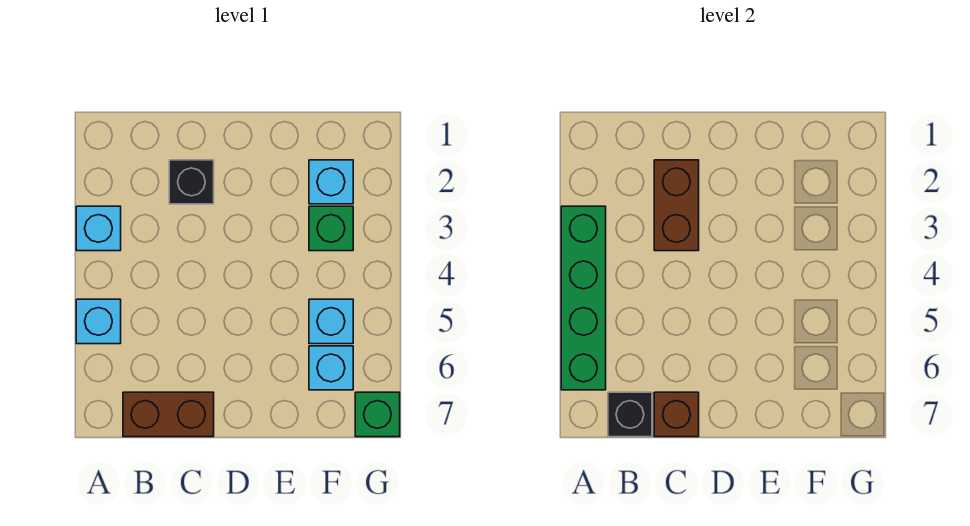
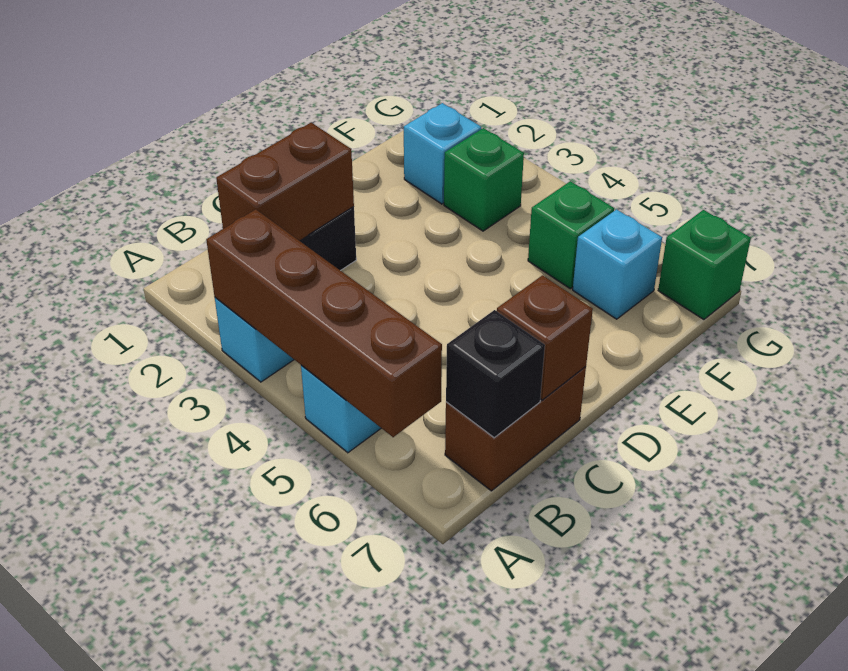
green brick A3:A6 level 2 -> brown brick A3:A6 level 2
brown brick C2:C3 level 2 -> brown brick B2:C2 level 2
cyan brick F5 level 1 -> green brick F5 level 1

